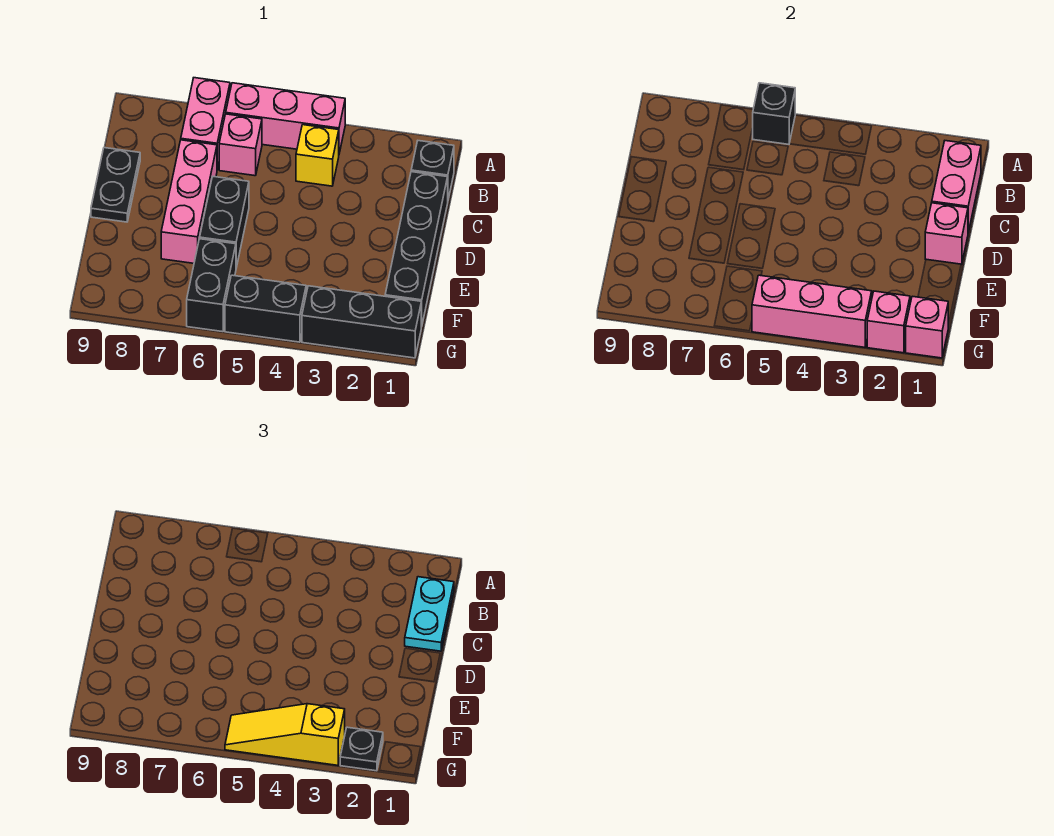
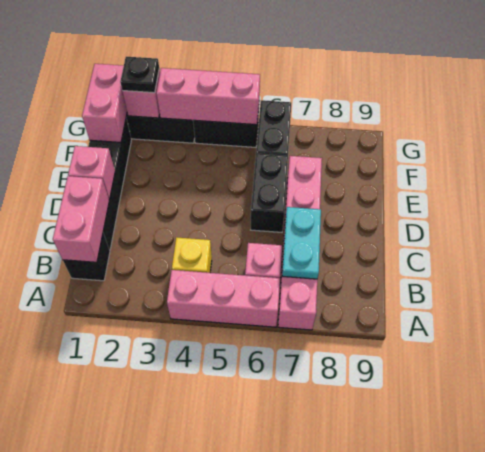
black brick A6 level 2 -> none
cyan plate B1:C1 level 3 -> cyan plate B7:C7 level 2
black plate C9:D9 level 1 -> none
pink brick G1 level 2 -> pink brick F1:G1 level 2
yellow slope G3:G5 level 3 top 3 -> none

